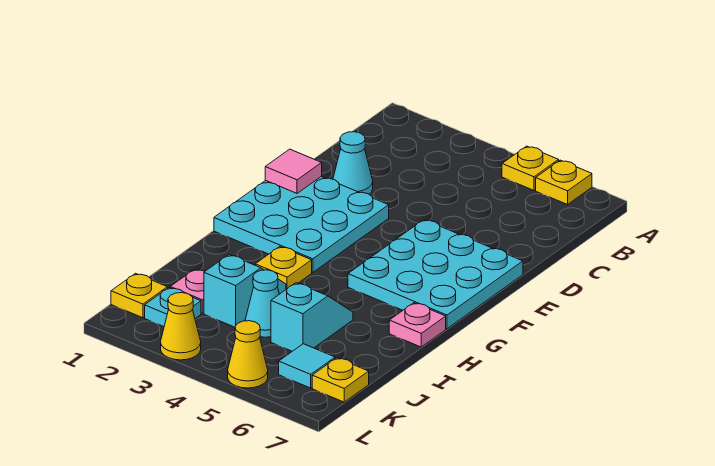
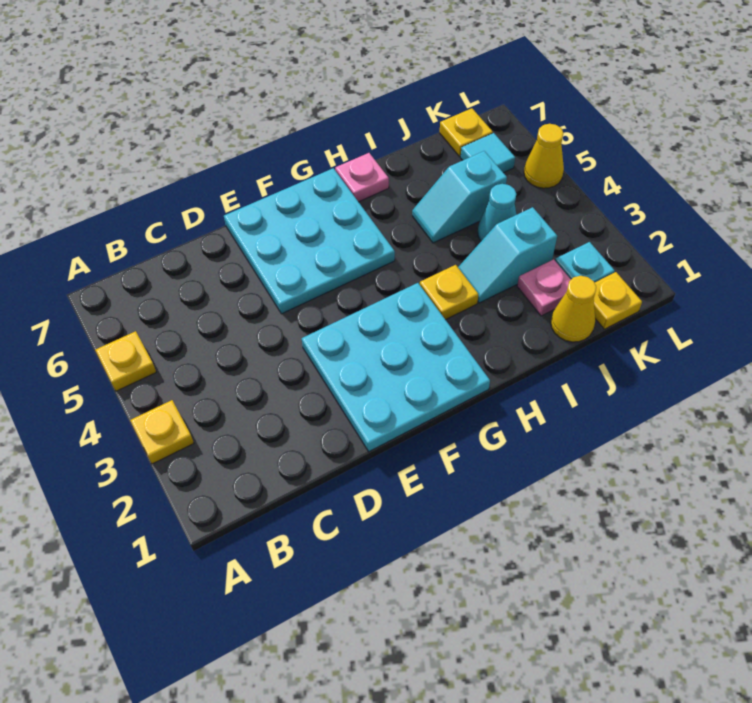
yellow plate A6 level 1 -> yellow plate A3 level 1
cyan cone D2 level 1 -> none
pink tile E1 level 2 -> none
yellow cone L3 level 1 -> yellow cone J1 level 1

